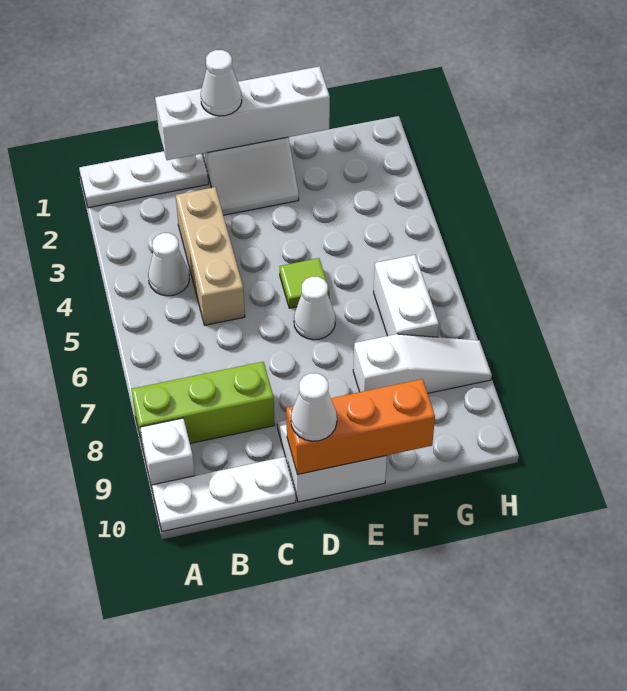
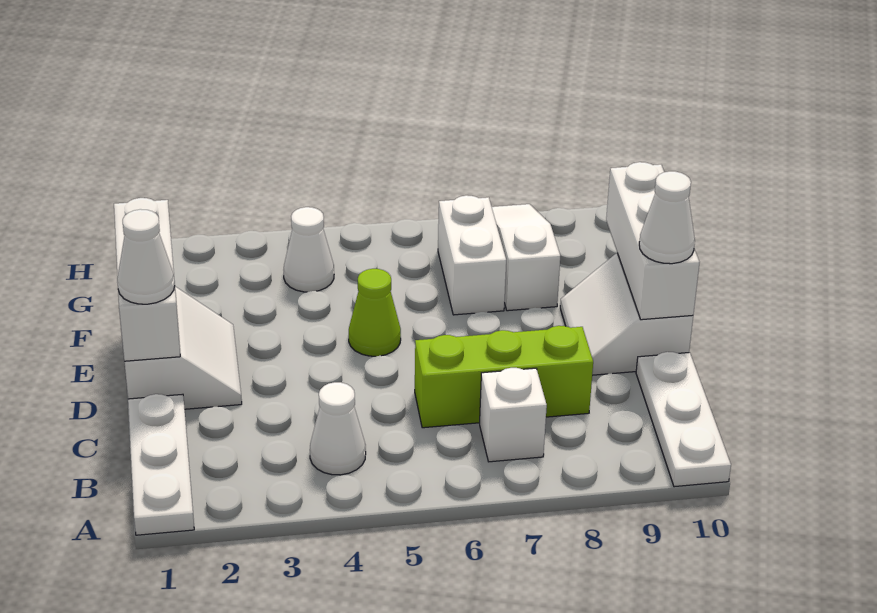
lime brick A8:C8 level 1 -> lime brick C6:C8 level 1
white brick A9 level 1 -> white brick B7 level 1
white brick C1:F1 level 2 -> white brick D1:F1 level 2
tan brick C3:C5 level 1 -> none
orange brick D10:F10 level 2 -> white brick D10:F10 level 2
lime tile E5 level 1 -> lime cone E5 level 1
white cone E6 level 1 -> white cone G4 level 1
white brick G6:G7 level 1 -> white brick F7:G7 level 1

